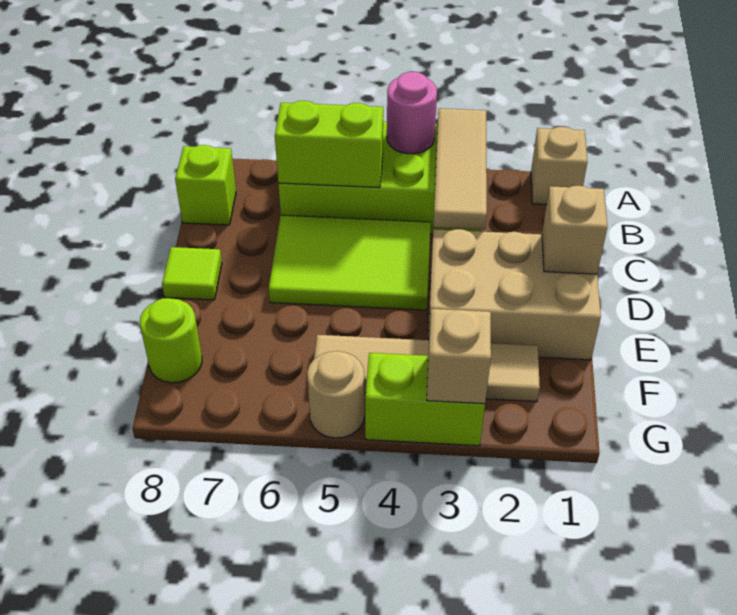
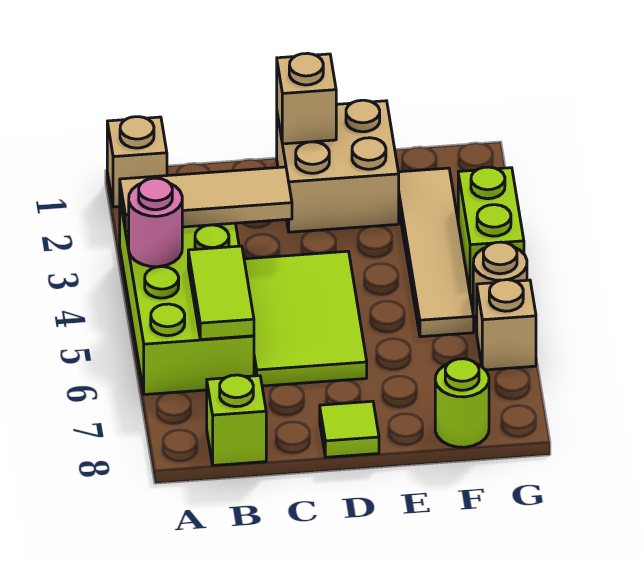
lime brick B5:B6 level 2 -> lime tile B5:B6 level 2
tan brick D1:E3 level 1 -> tan brick D1:E2 level 1
tan brick G3 level 2 -> tan brick G6 level 1

